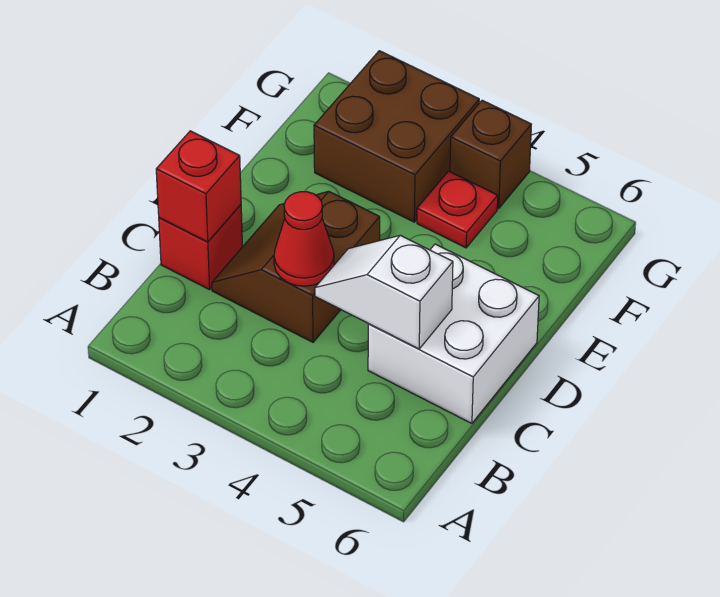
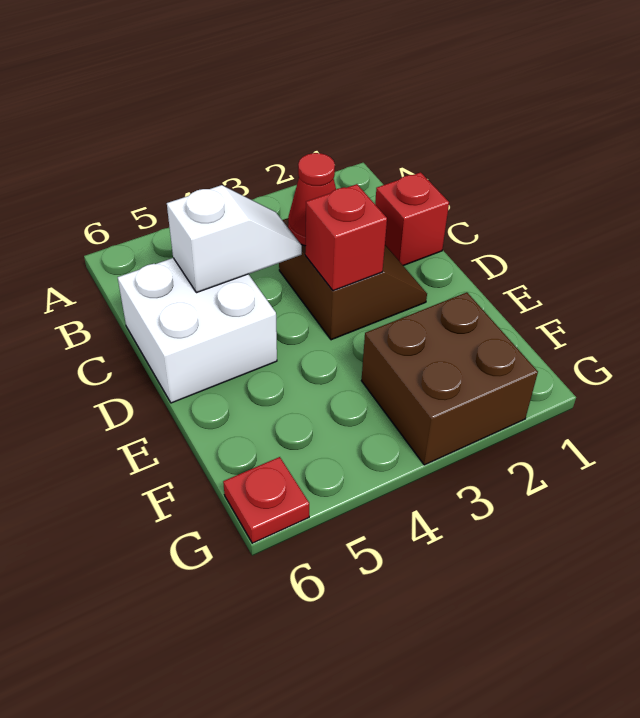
red brick C1 level 2 -> red brick D3 level 2
red plate F4 level 1 -> red plate G6 level 1
brown brick G4 level 1 -> none

